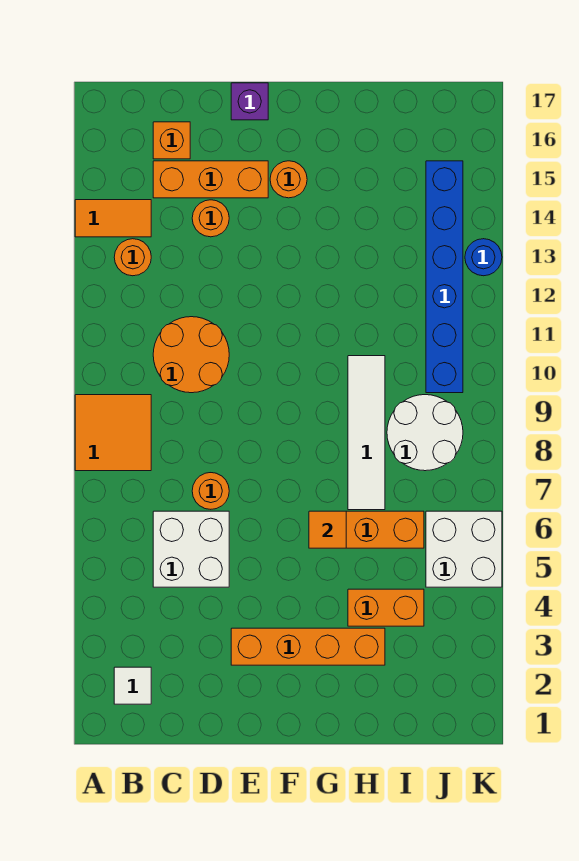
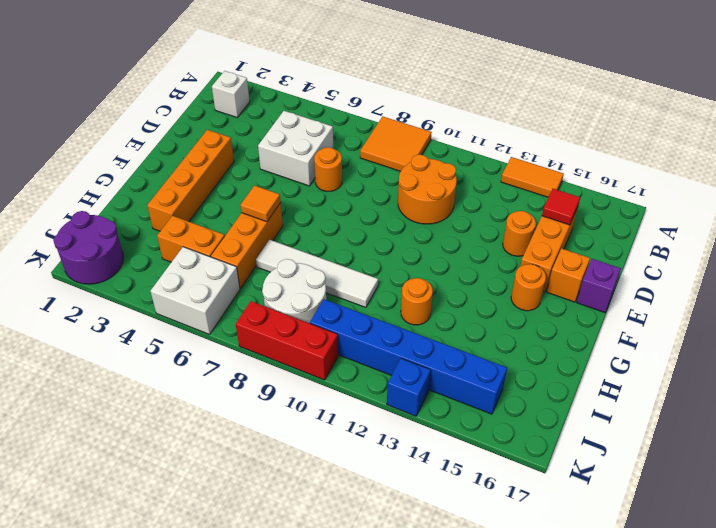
orange tile A14:B14 level 1 -> orange tile A13:A14 level 1
white tile B2 level 1 -> white brick B2 level 1
orange round brick B13 level 1 -> orange round brick H12 level 1
none -> red tile C15 level 2
orange brick C16 level 1 -> orange brick E16 level 1
orange brick H4:I4 level 1 -> orange brick I4:I5 level 1
none -> purple round brick J1:K2 level 1
none -> red brick K8:K10 level 1
blue round brick K13 level 1 -> blue brick K13 level 1

